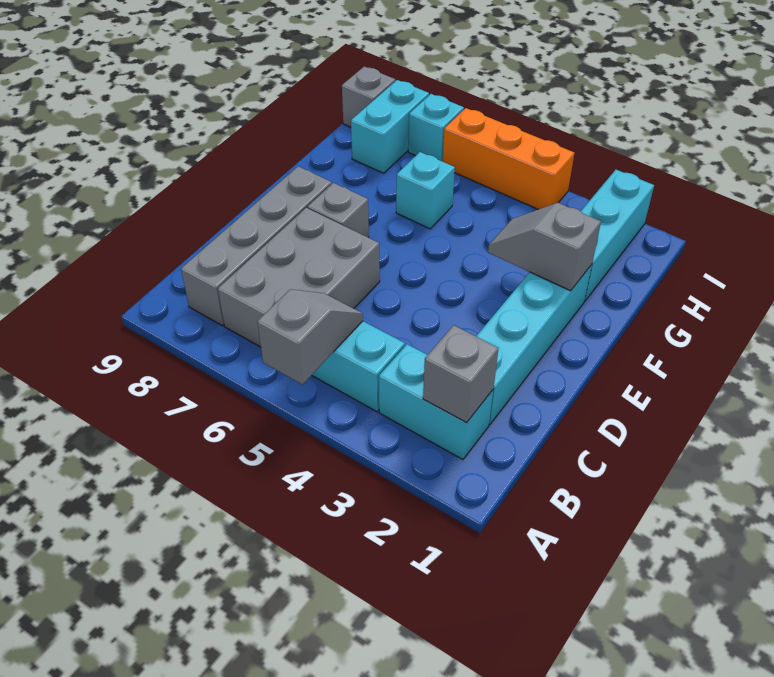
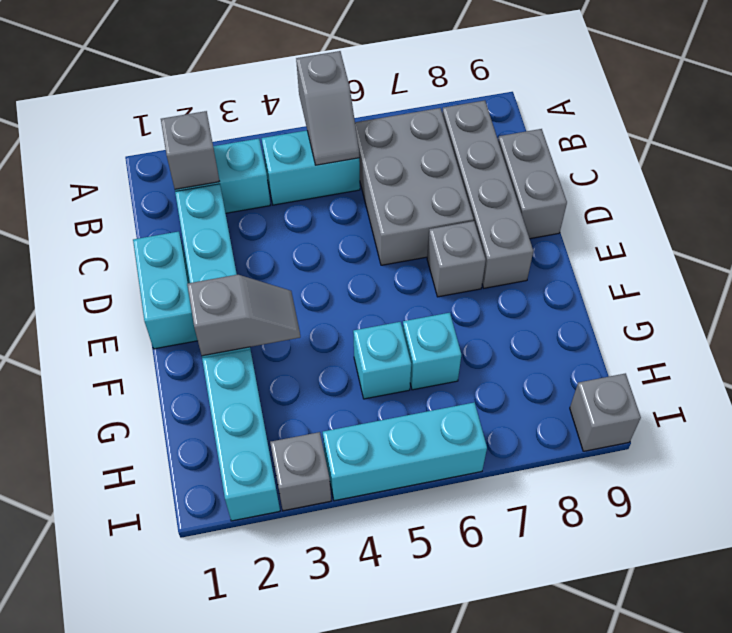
none -> grey brick C9:D9 level 1
cyan brick H8:I8 level 1 -> cyan brick D1:E1 level 1
none -> grey brick I3 level 1
orange brick I4:I6 level 1 -> cyan brick I4:I6 level 1
cyan brick I7 level 1 -> cyan brick G5 level 1

